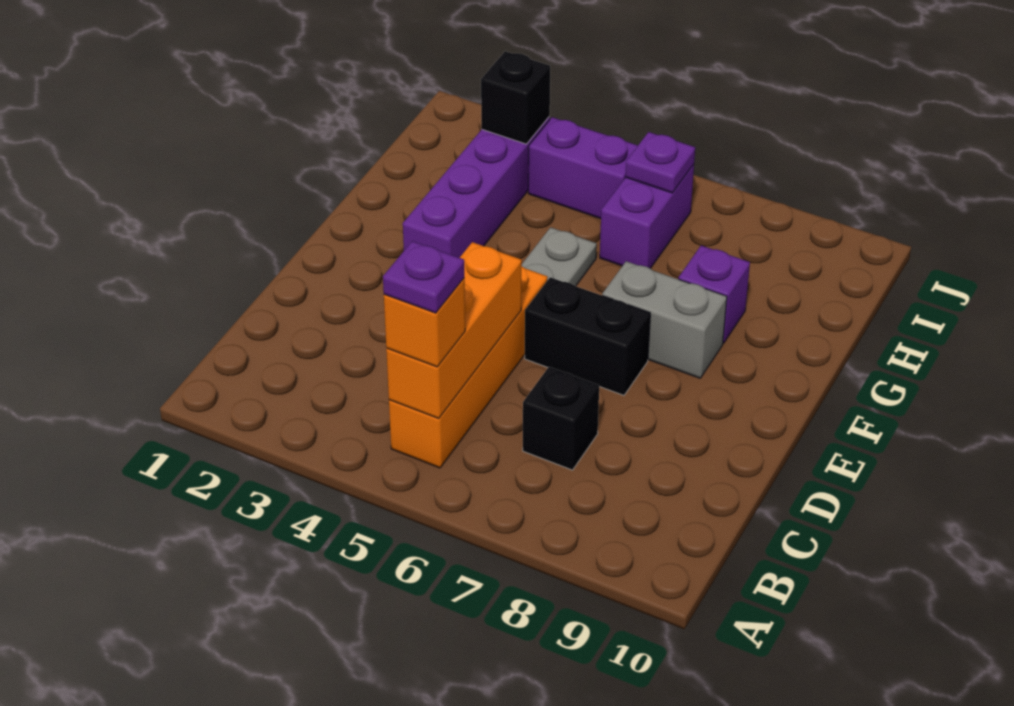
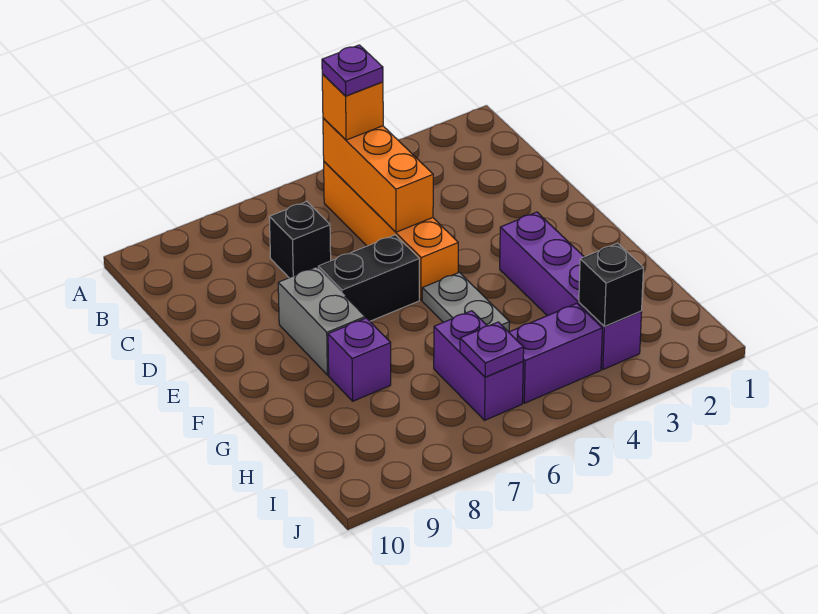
grey brick F7:F8 level 1 -> grey brick E8:F8 level 1

